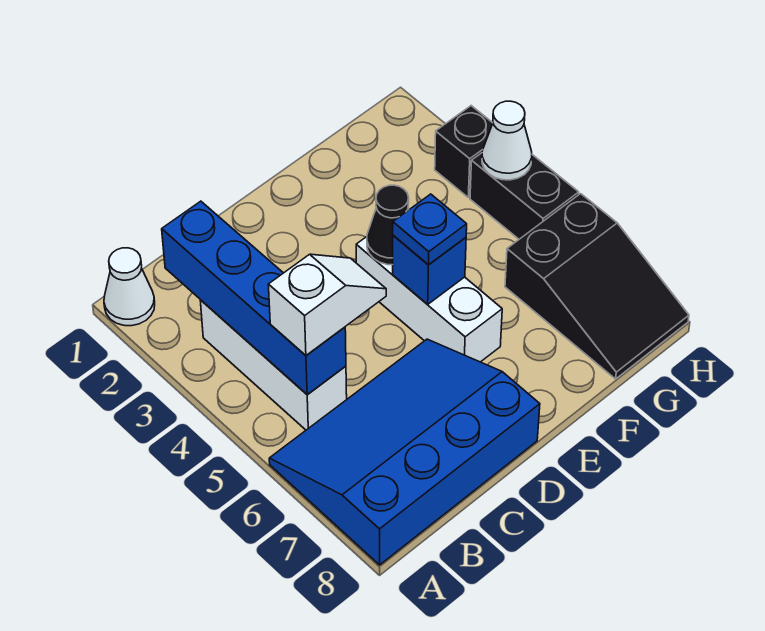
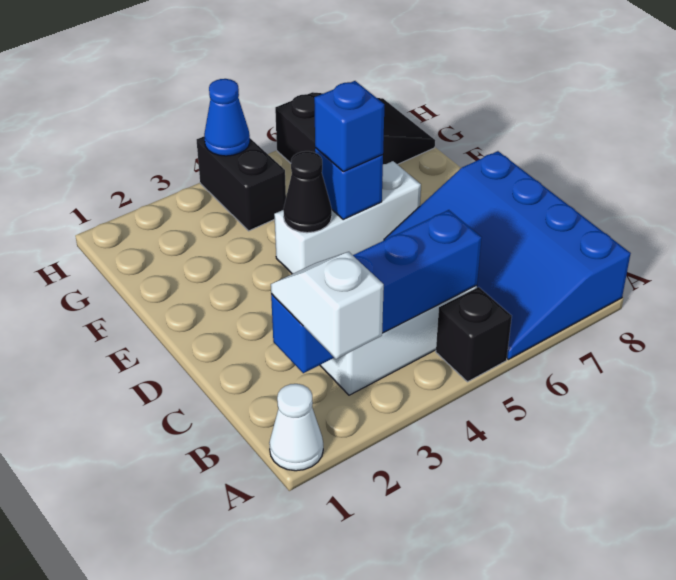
white slope B5:C5 level 3 top B -> white slope A2:B2 level 3 top A
blue plate E5 level 3 -> blue brick E5 level 3
black brick H3 level 1 -> black brick A5 level 1
black brick H4:H5 level 1 -> black brick G4:H4 level 1
white cone H4 level 2 -> blue cone H4 level 2

